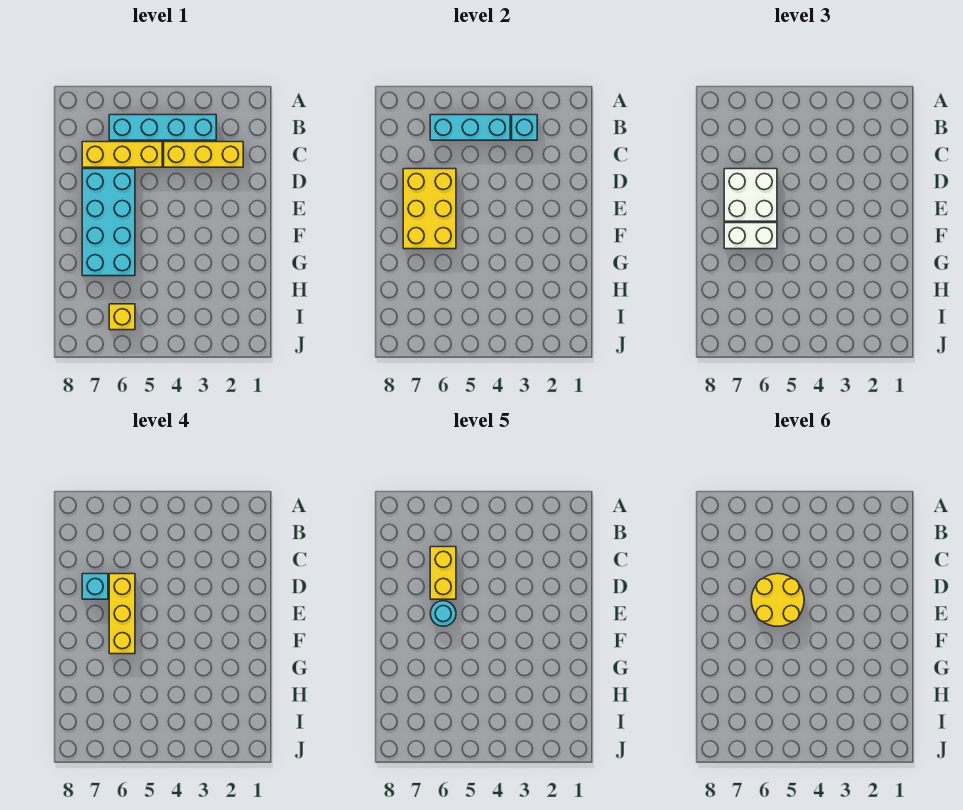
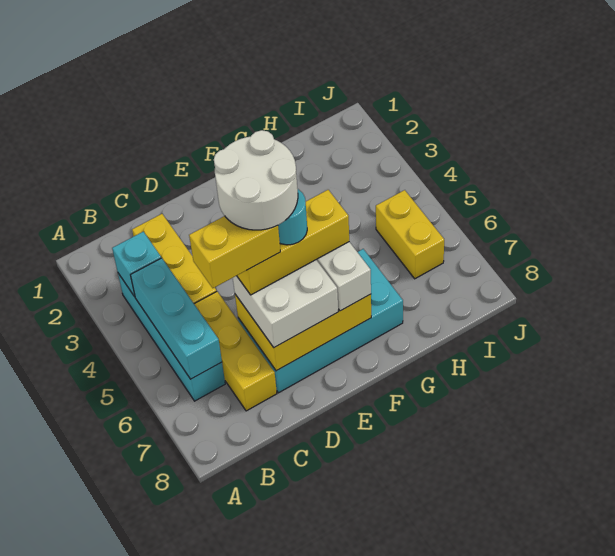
yellow round brick D5:E6 level 6 -> white round brick D5:E6 level 6
cyan brick D7 level 4 -> none
yellow brick I6 level 1 -> yellow brick I5:I6 level 1

